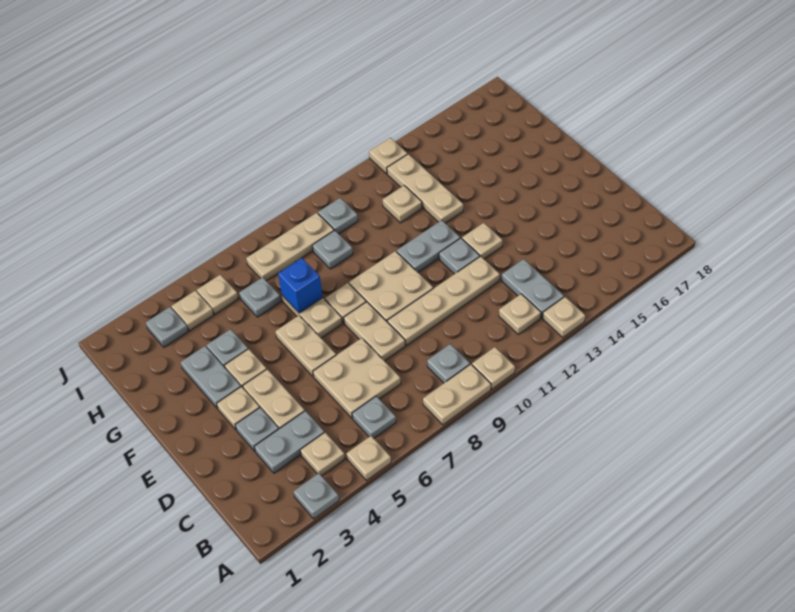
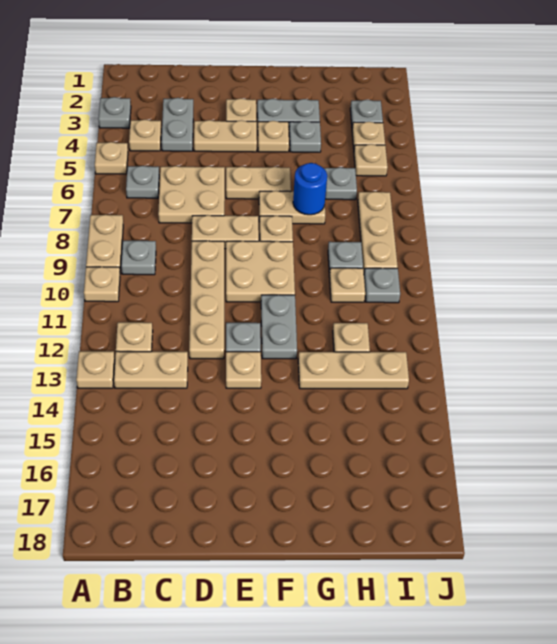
grey plate B13:C13 level 1 -> tan plate B13:C13 level 1
grey plate D3 level 1 -> none
blue brick G7 level 2 -> blue round brick G7 level 2
tan plate J13 level 1 -> tan plate H10 level 1

